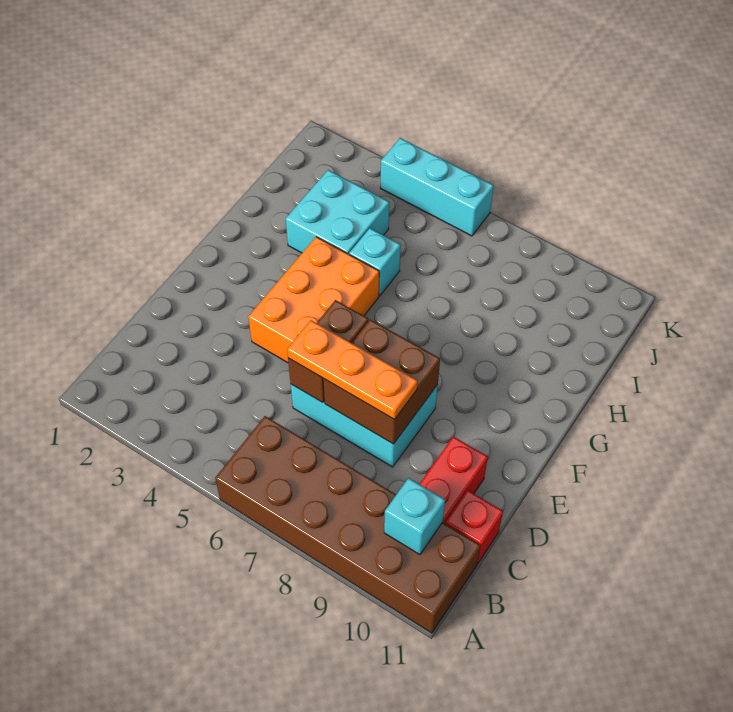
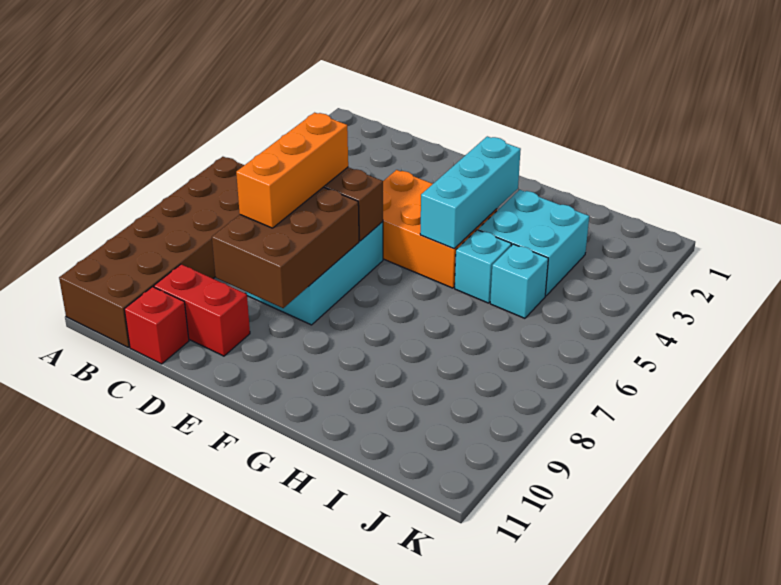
cyan brick B10 level 2 -> cyan brick I5 level 1
orange plate D6:D8 level 3 -> orange brick D6:D8 level 3
brown brick D7:E8 level 2 -> brown brick D7:E9 level 2
cyan brick K4:K6 level 1 -> cyan brick G3:G5 level 2

